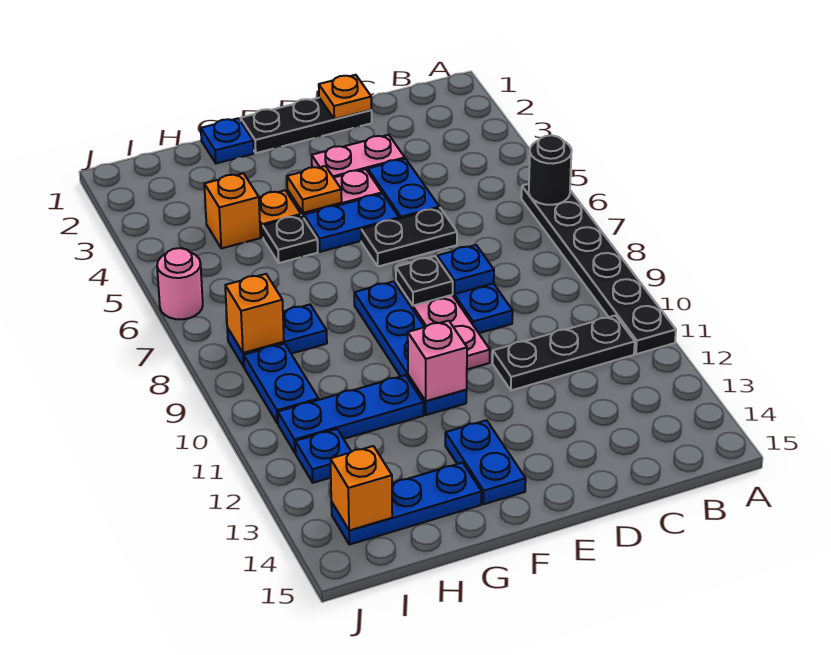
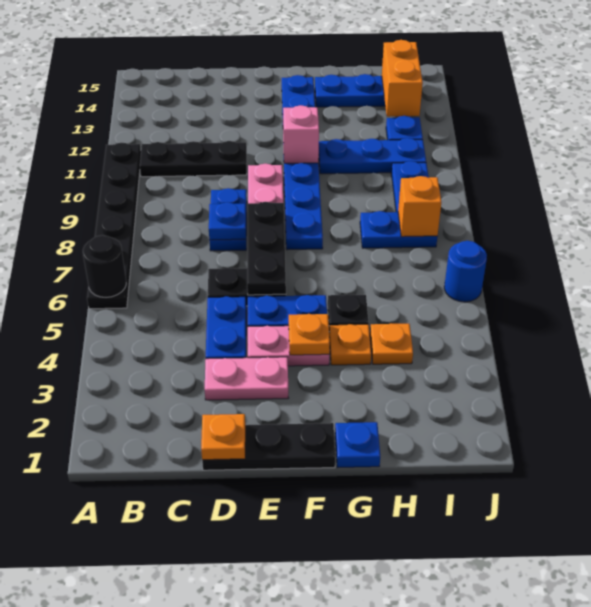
black plate E8 level 2 -> black plate E6:E8 level 2
orange brick H4 level 1 -> orange plate H4 level 1
orange brick I14 level 2 -> orange brick I13:I14 level 2
pink round brick J6 level 1 -> blue round brick J6 level 1

